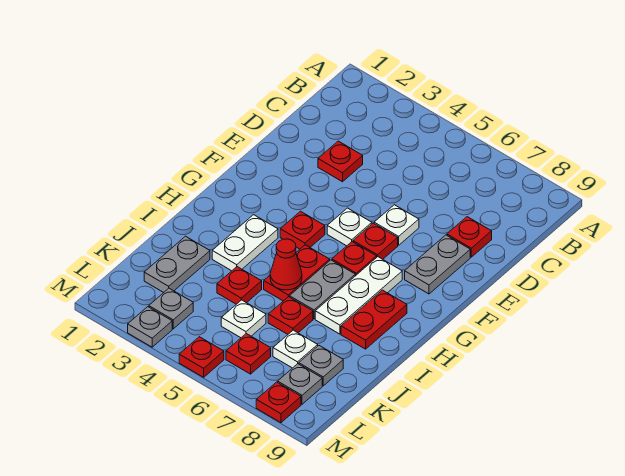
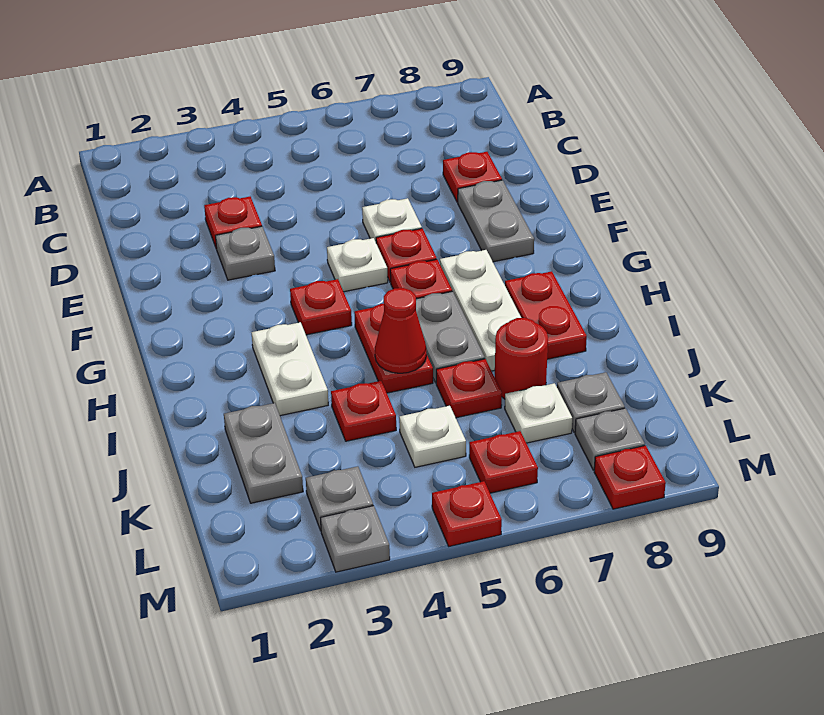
none -> grey plate E3 level 1
none -> red round brick J7 level 1

